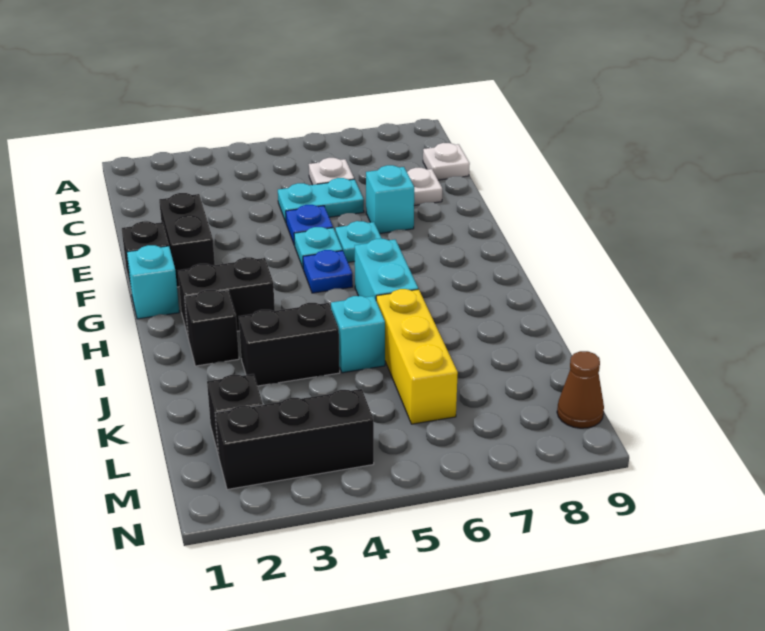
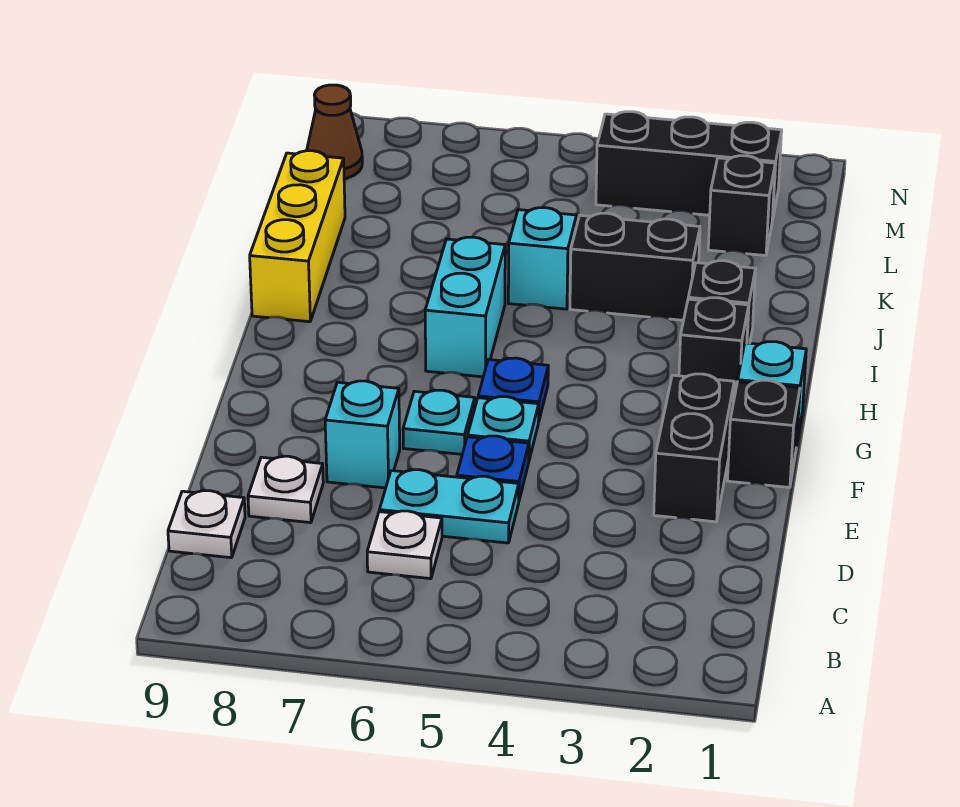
black brick H2:H3 level 1 -> black brick H2 level 1
yellow brick J6:L6 level 1 -> yellow brick I9:K9 level 1

